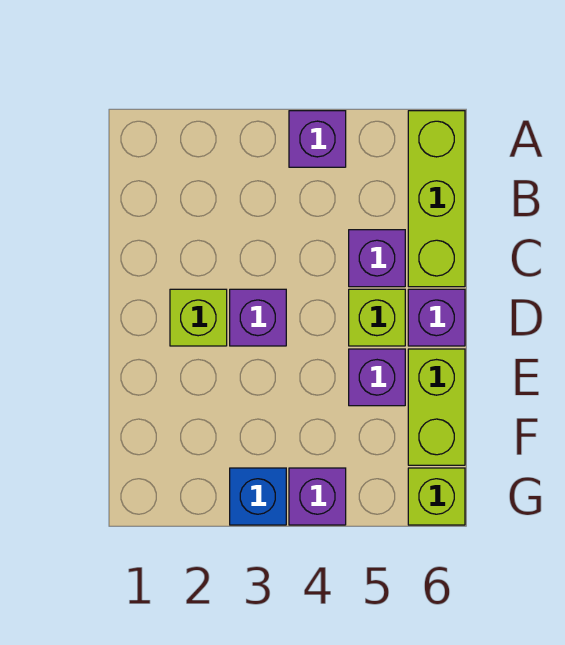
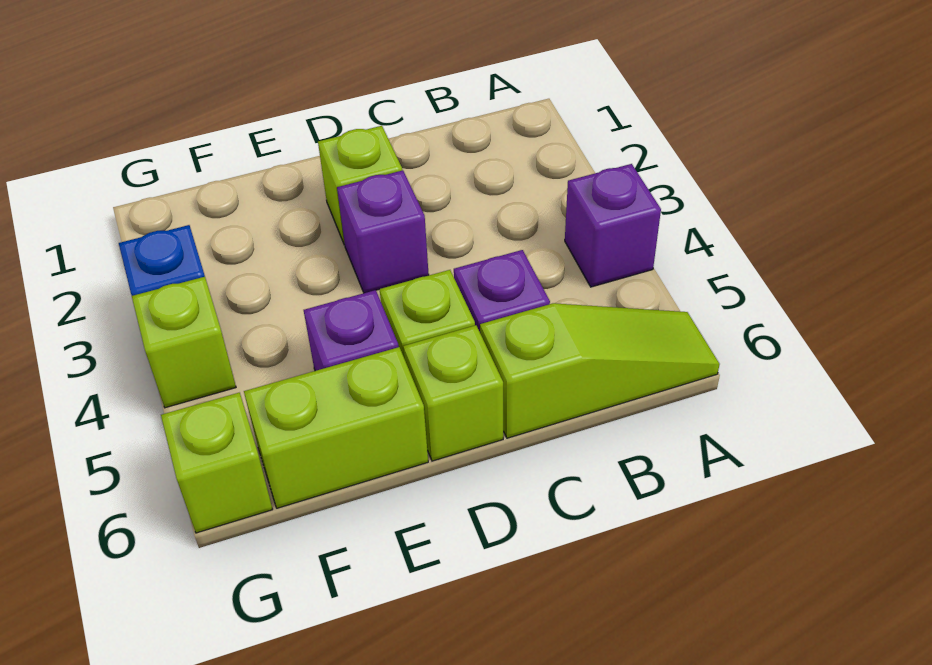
lime brick A6:C6 level 1 -> lime slope A6:C6 level 1 top C
purple brick D6 level 1 -> lime brick D6 level 1
purple brick G4 level 1 -> lime brick G4 level 1

